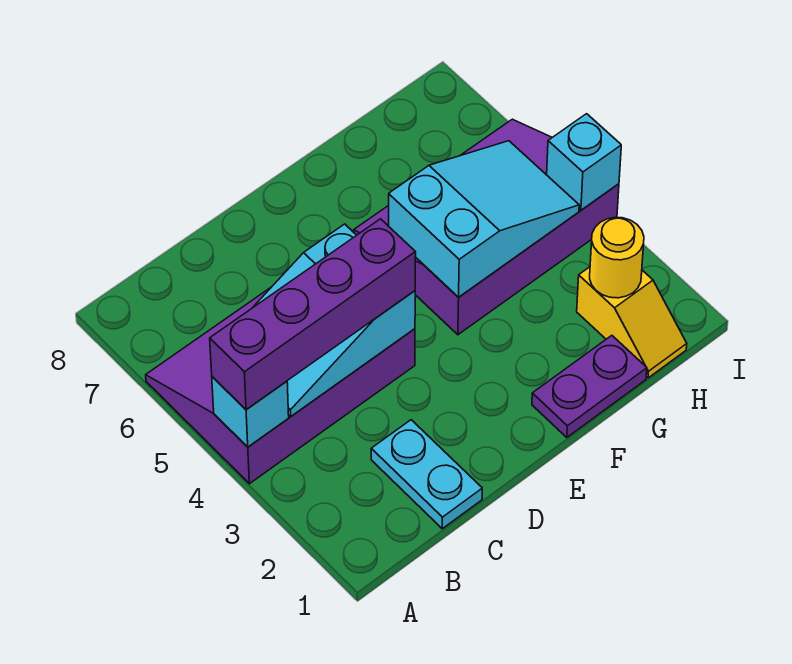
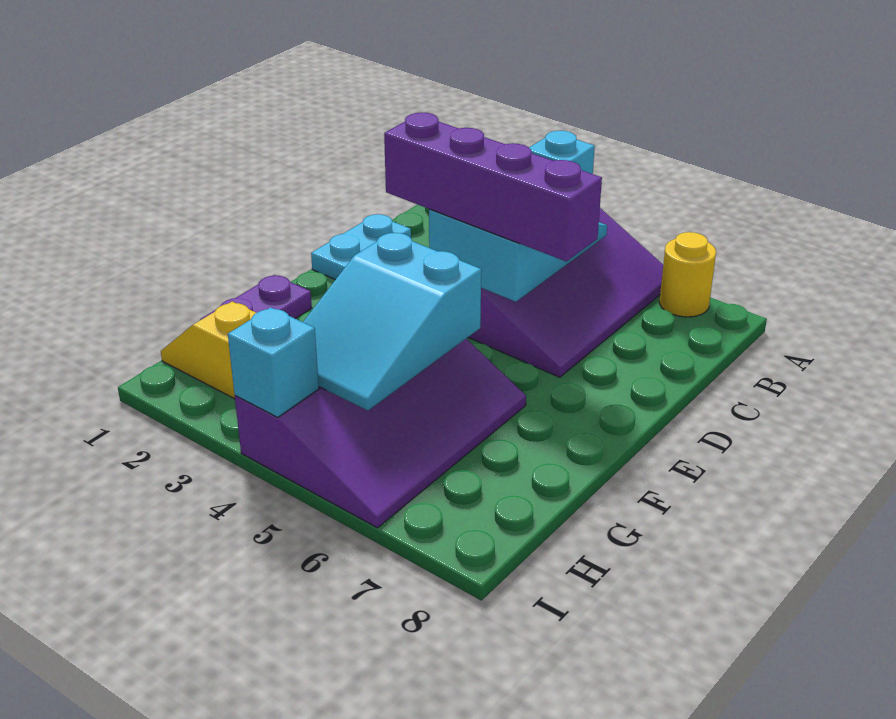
purple brick A4:D4 level 3 -> purple brick D3:D6 level 3
cyan plate C1:C2 level 1 -> cyan plate C1:D1 level 1
yellow round brick H2 level 2 -> yellow round brick A7 level 1

